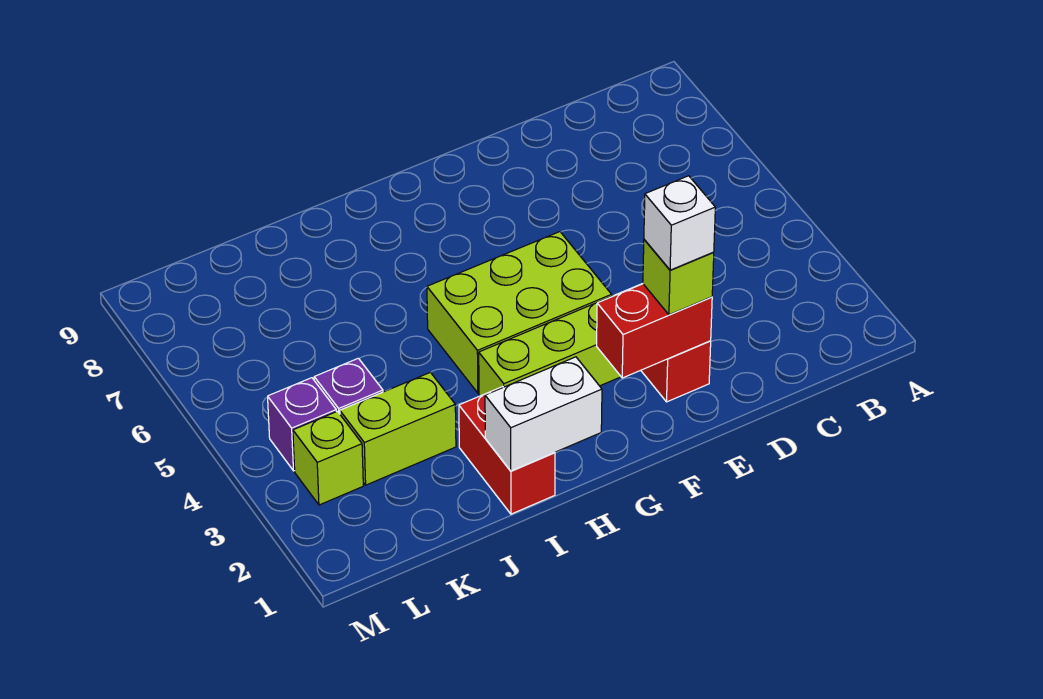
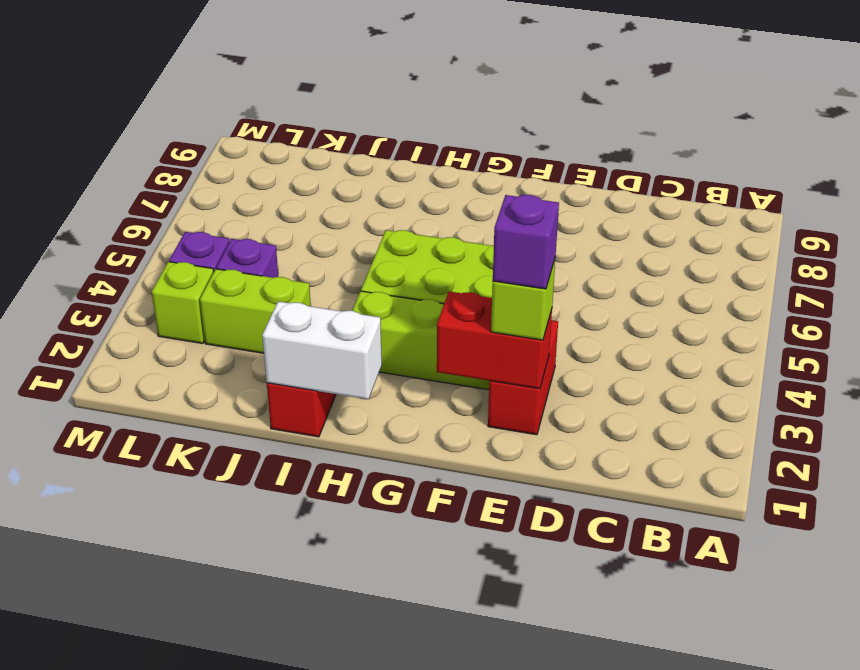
white brick E2 level 4 -> purple brick E2 level 4

